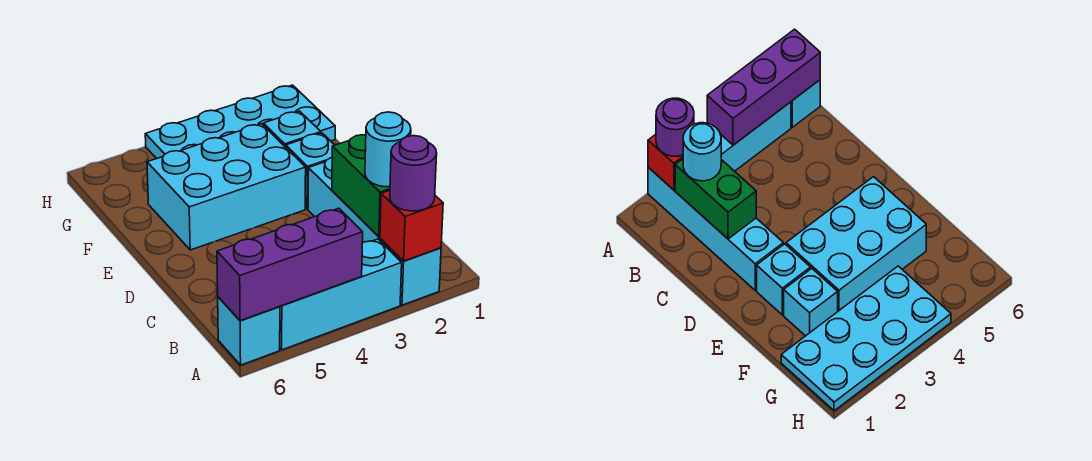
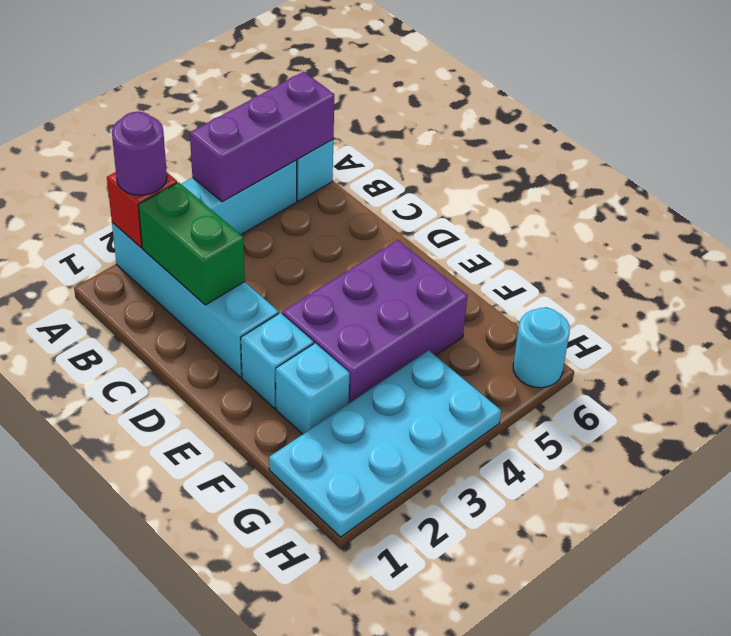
cyan round brick B2 level 3 -> cyan round brick H6 level 1
cyan brick E3:F5 level 1 -> purple brick E3:F5 level 1

